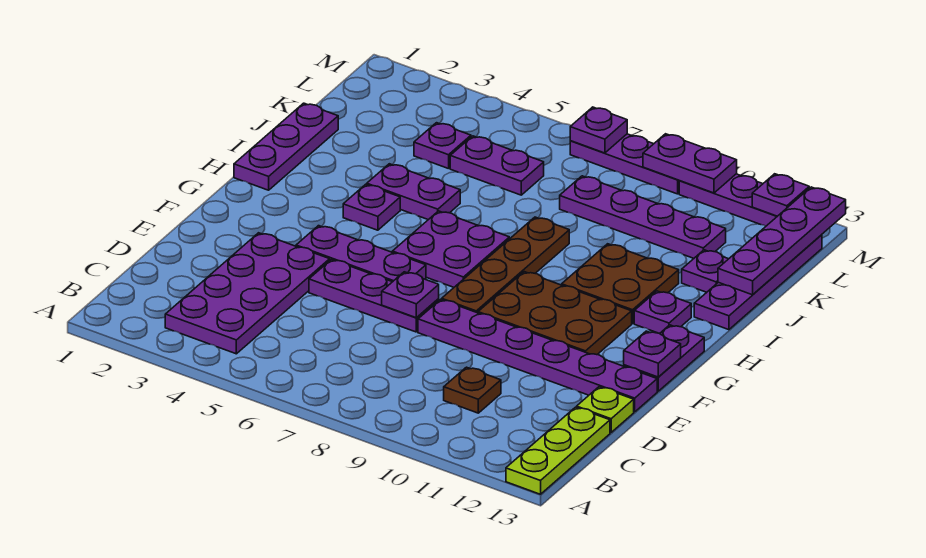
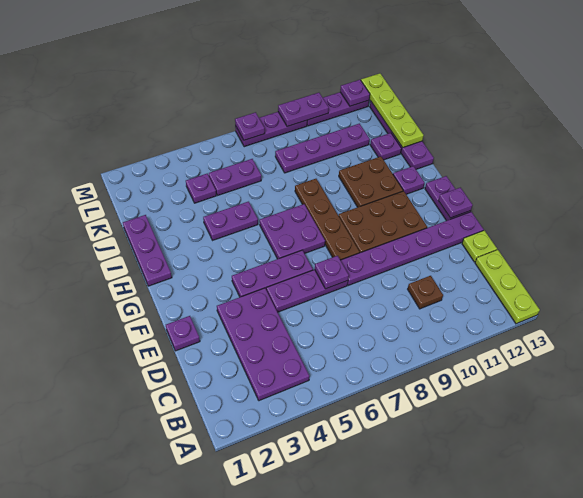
purple plate H4 level 1 -> purple plate E1 level 1
purple plate J13:M13 level 2 -> lime plate J13:M13 level 2

